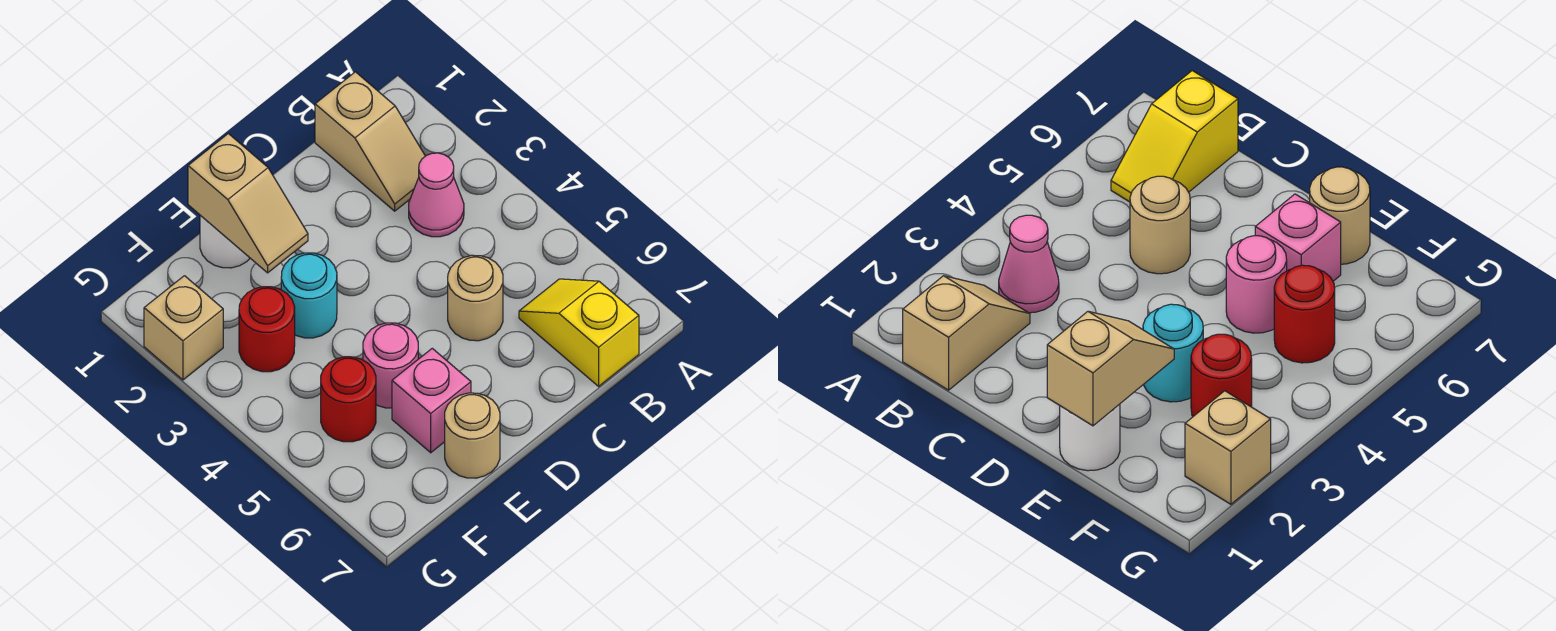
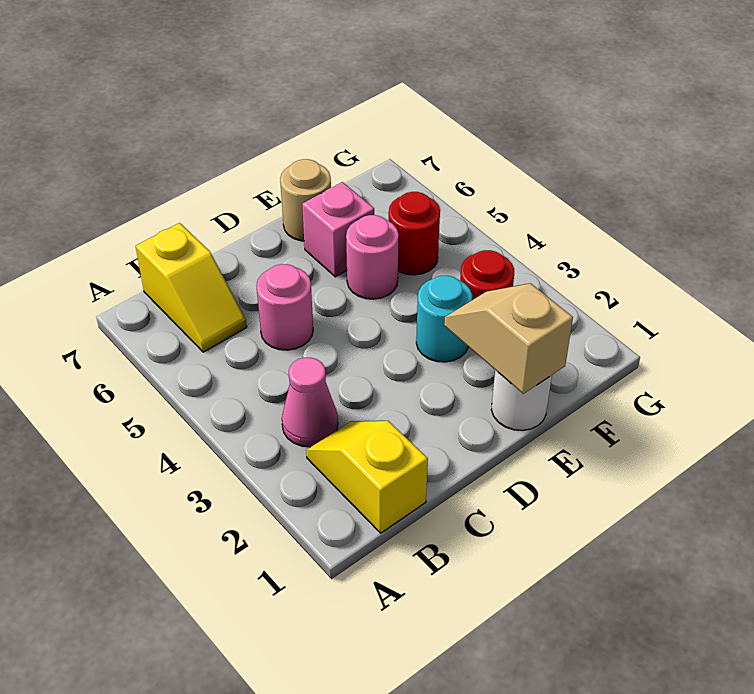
tan slope B1:B2 level 1 top 1 -> yellow slope B1:B2 level 1 top 1
tan round brick C5 level 1 -> pink round brick C5 level 1
tan brick G2 level 1 -> none

